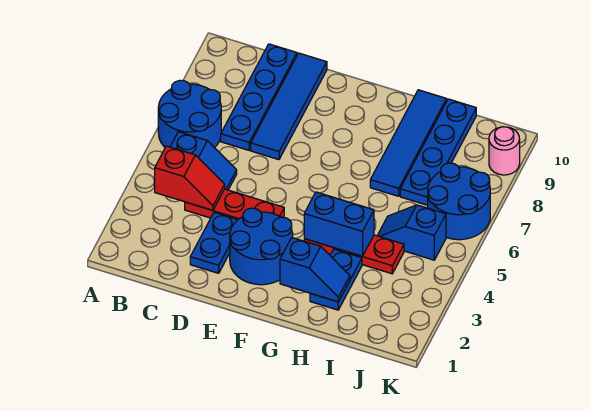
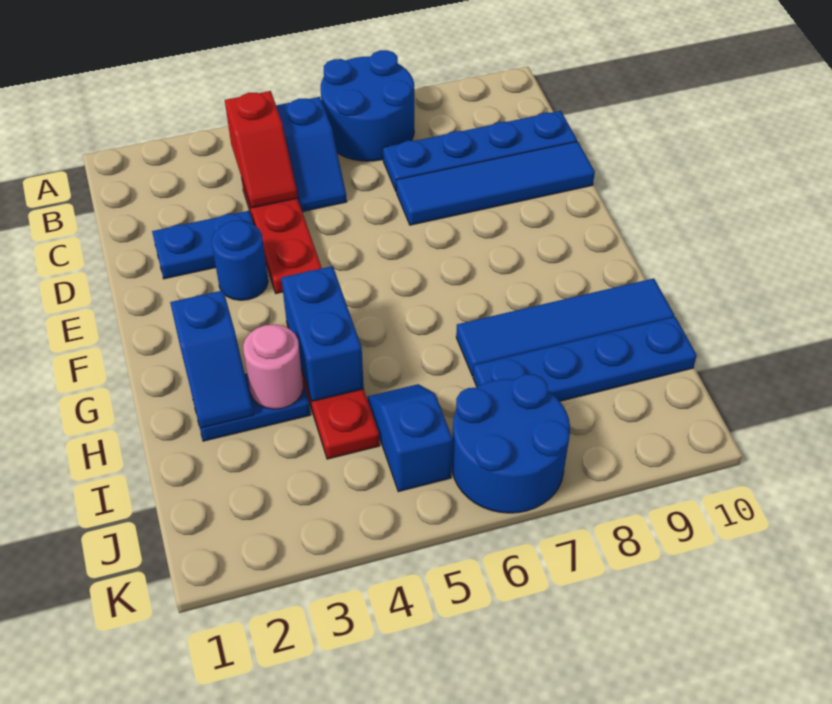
blue round brick E2:F3 level 1 -> blue round brick E3 level 1
pink round brick K9 level 1 -> pink round brick H3 level 2

